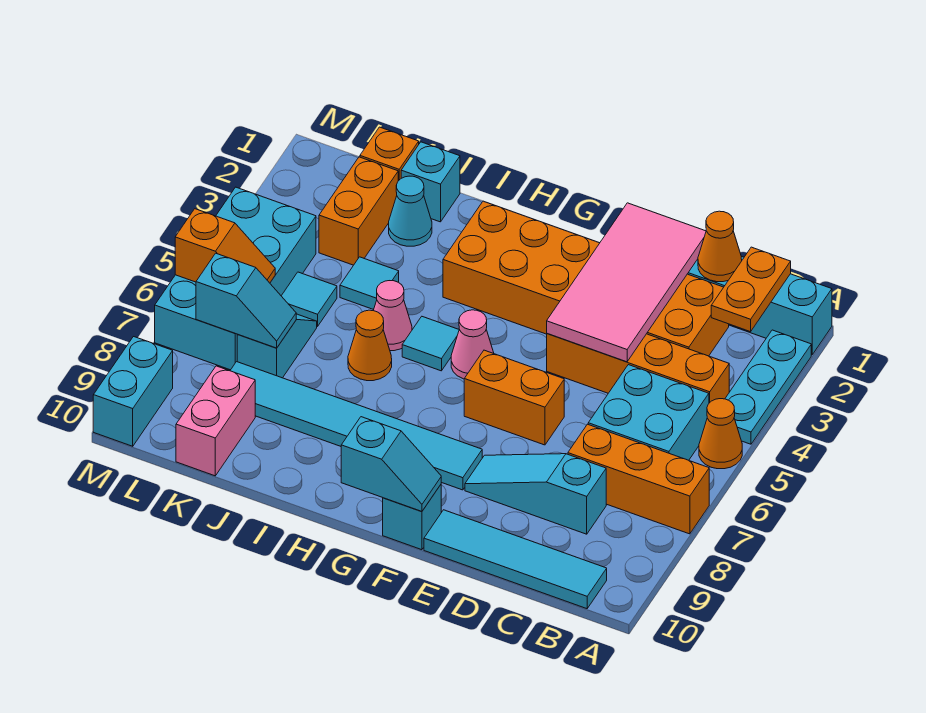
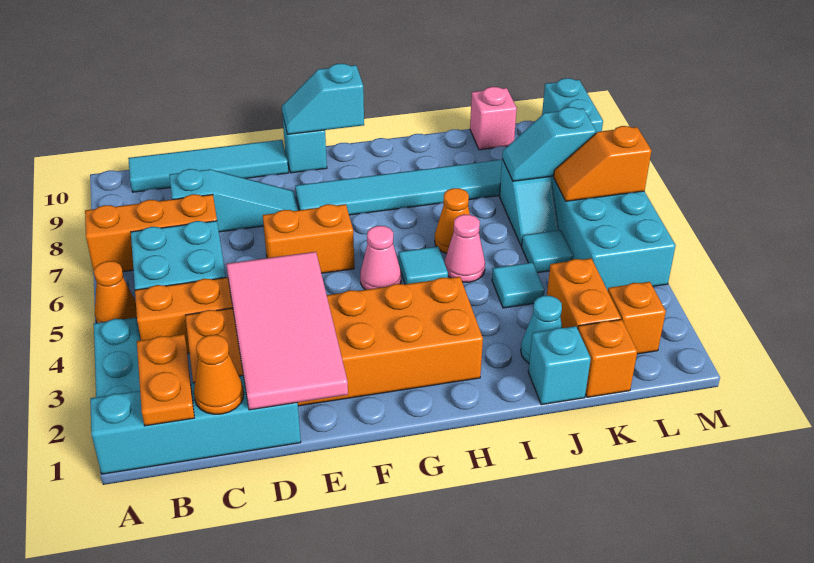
pink brick K9:K10 level 1 -> pink brick K10 level 1
none -> orange brick L2 level 1

